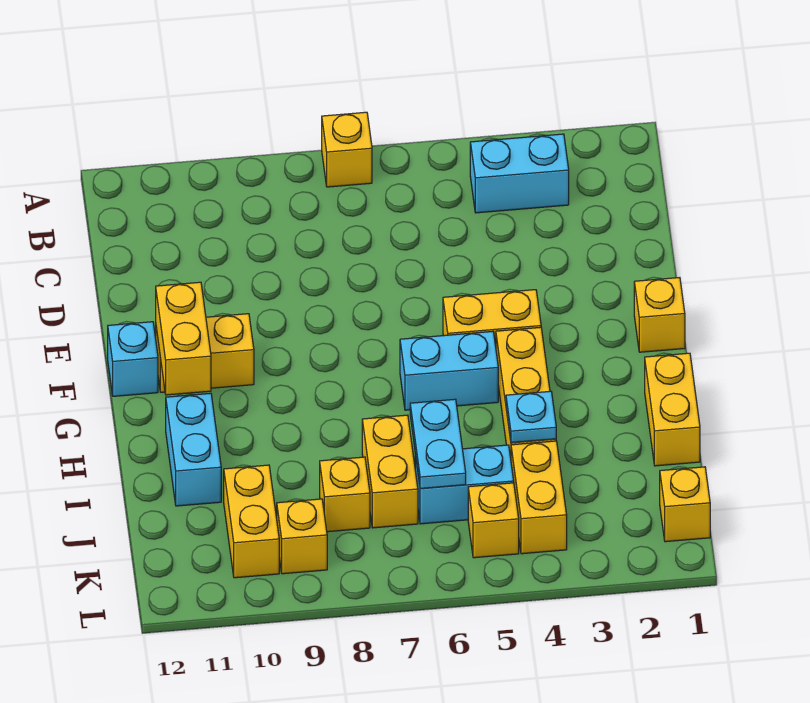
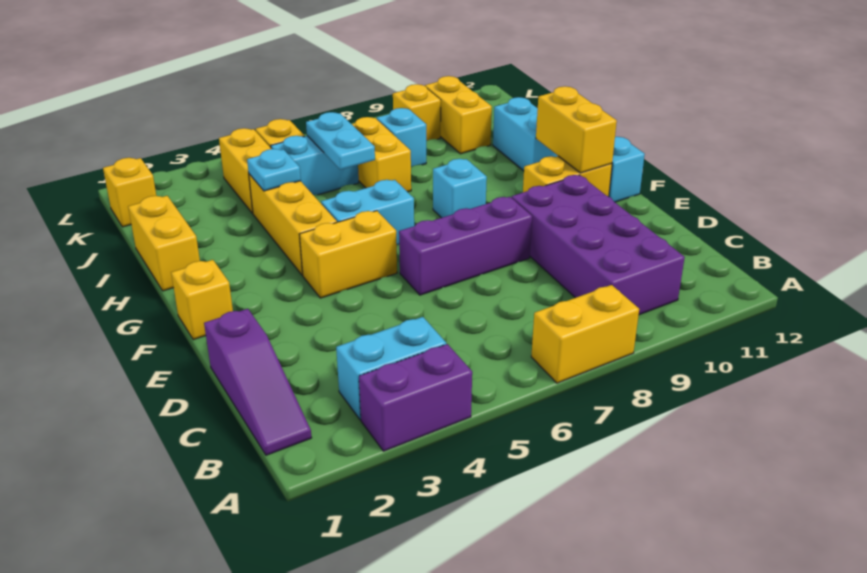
none -> purple brick A3:A4 level 1
yellow brick A7 level 1 -> yellow brick A7:A8 level 1
none -> purple slope B1:D1 level 1 top D
none -> purple brick B9:E10 level 1
none -> purple brick E6:E8 level 1
none -> cyan brick G8 level 1
yellow brick J8 level 1 -> cyan brick J8 level 1

